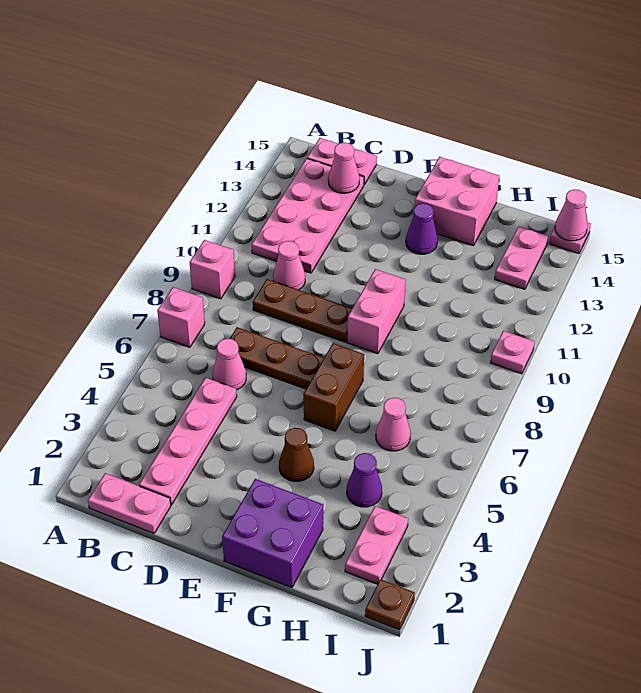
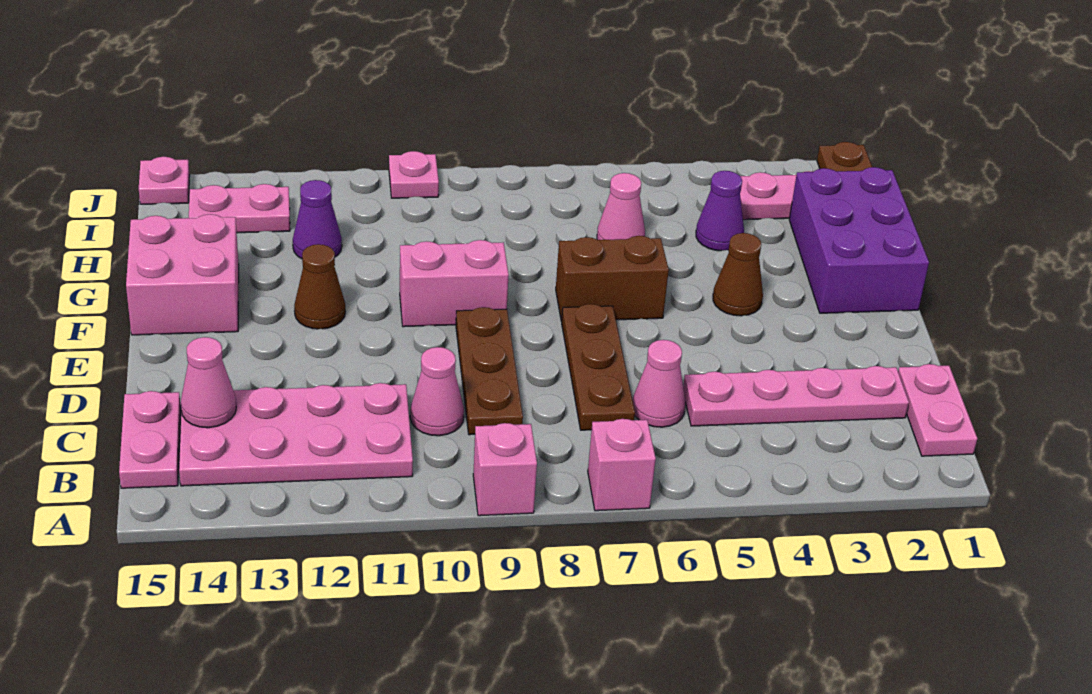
purple brick F1:G2 level 1 -> purple brick F1:H2 level 1
none -> brown cone F12 level 1
purple cone F13 level 1 -> purple cone H12 level 1
pink cone J15 level 2 -> none

